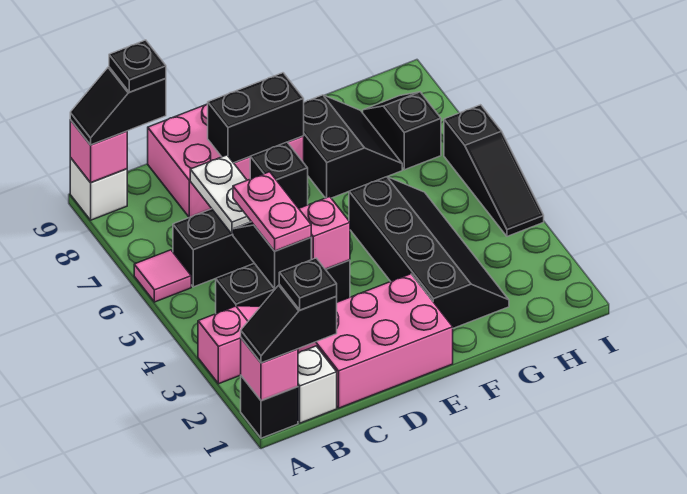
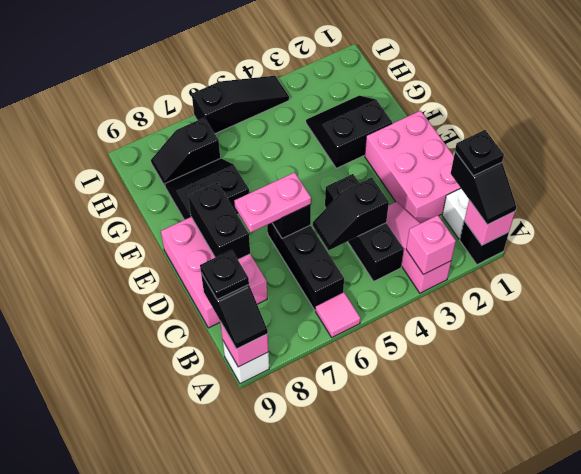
pink plate C4:C5 level 3 -> pink plate D6:D7 level 3
white plate C6:C7 level 2 -> none
pink brick D4 level 2 -> pink brick A3 level 2
black slope F2:G5 level 1 top F -> black slope F2:G3 level 1 top F

